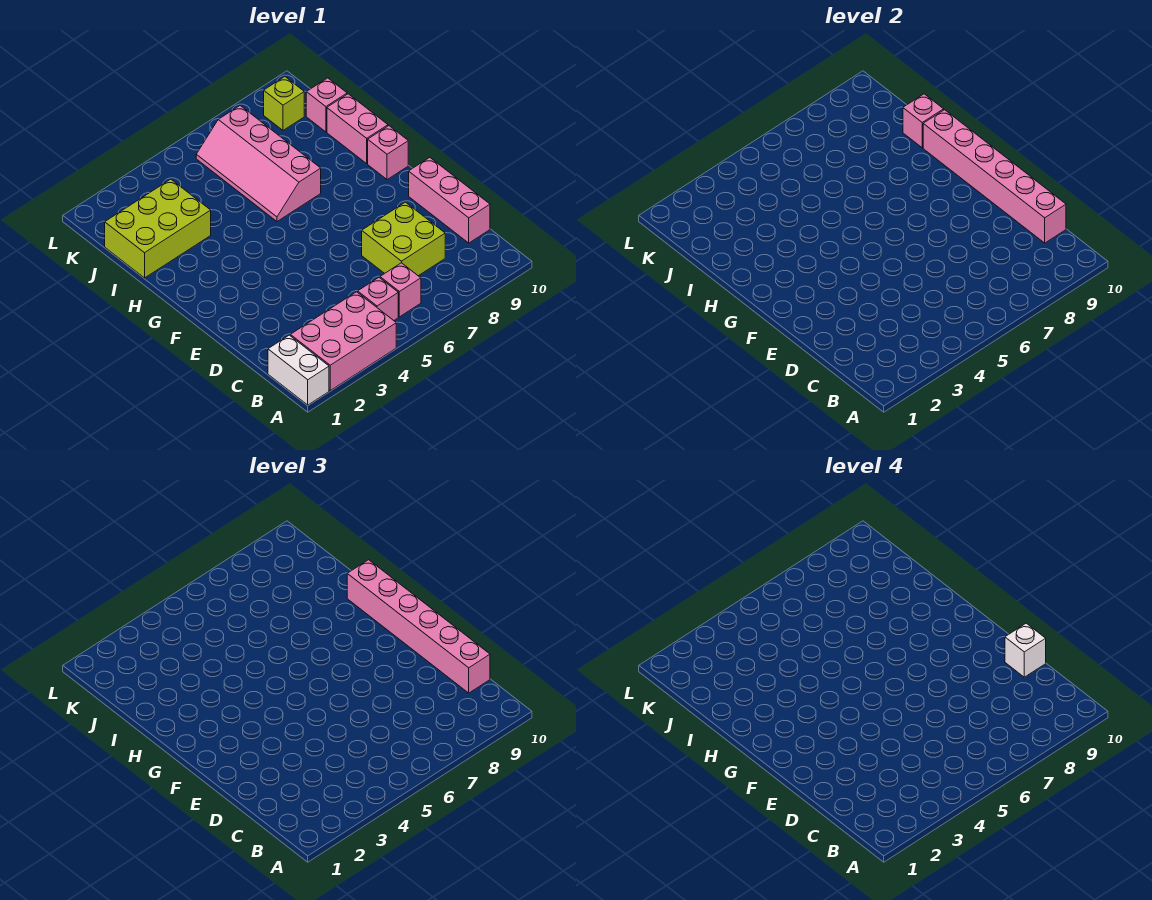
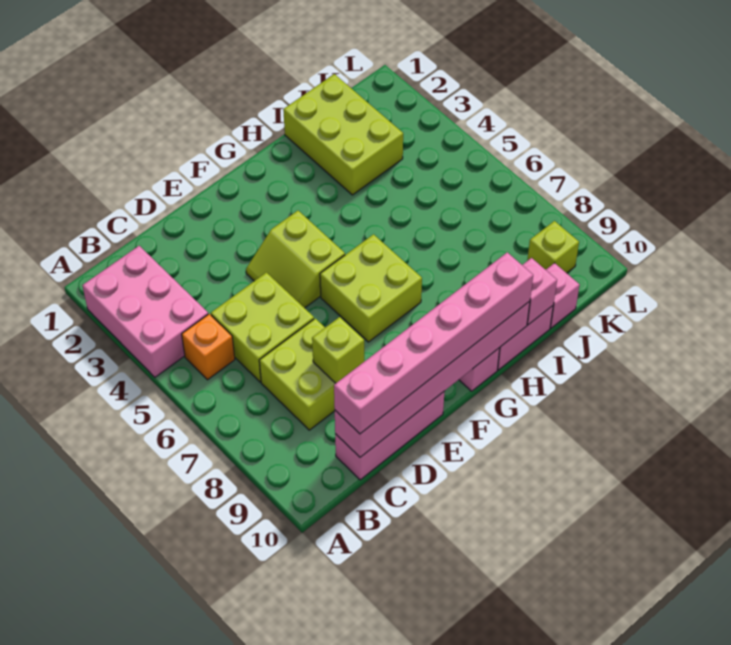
white brick A1:B1 level 1 -> none
pink brick B5 level 1 -> orange brick B5 level 1
pink brick B6 level 1 -> none
none -> lime brick C5:D6 level 1
none -> lime brick D8 level 2
white brick D10 level 4 -> none
none -> lime slope E4:F5 level 1 top F
none -> lime brick F6:G7 level 1
pink slope H6:K7 level 1 top 7 -> none

